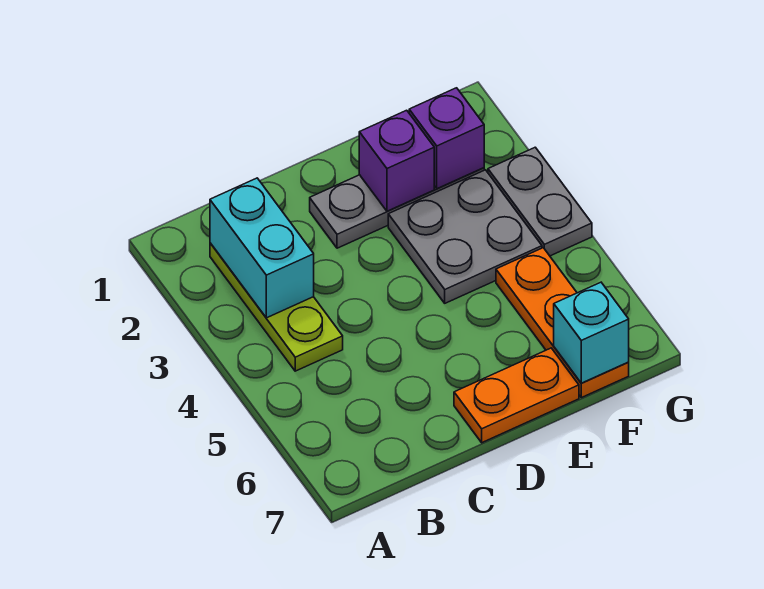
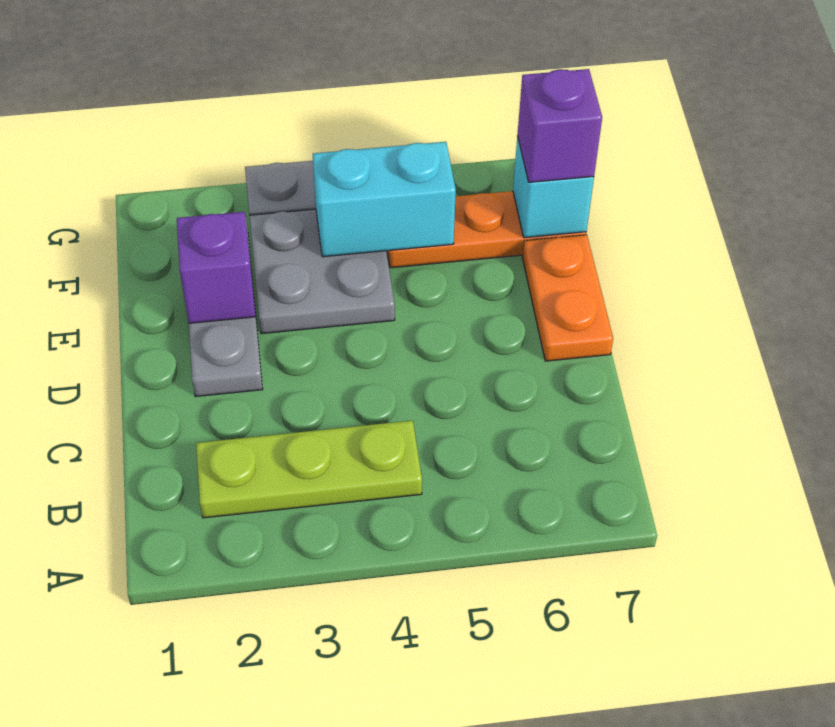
cyan brick B2:B3 level 2 -> cyan brick F4:F5 level 2
purple brick F2 level 2 -> purple brick F7 level 3

